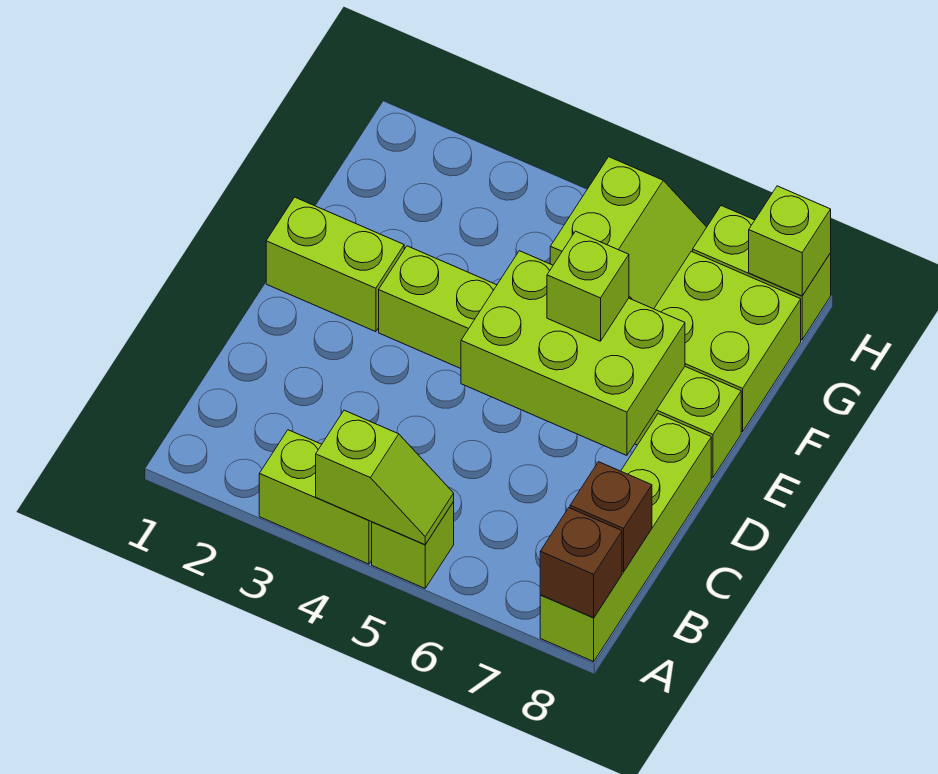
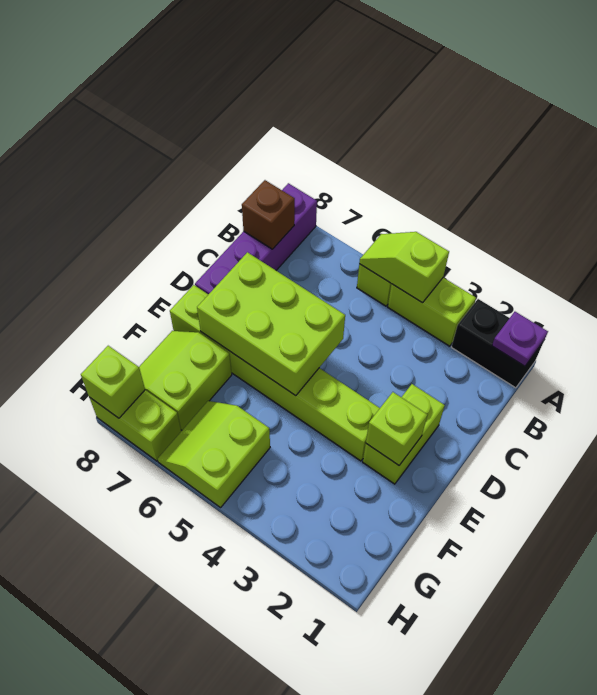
none -> black brick A1:A2 level 1
none -> purple plate A1 level 2
lime brick A8:D8 level 1 -> purple brick A8:D8 level 1
brown brick A8 level 2 -> none
lime brick E1:E2 level 1 -> lime brick D2:E2 level 1
lime brick E6 level 3 -> lime brick E2 level 2
lime brick F7:G8 level 1 -> lime slope F7:G8 level 1 top 7

